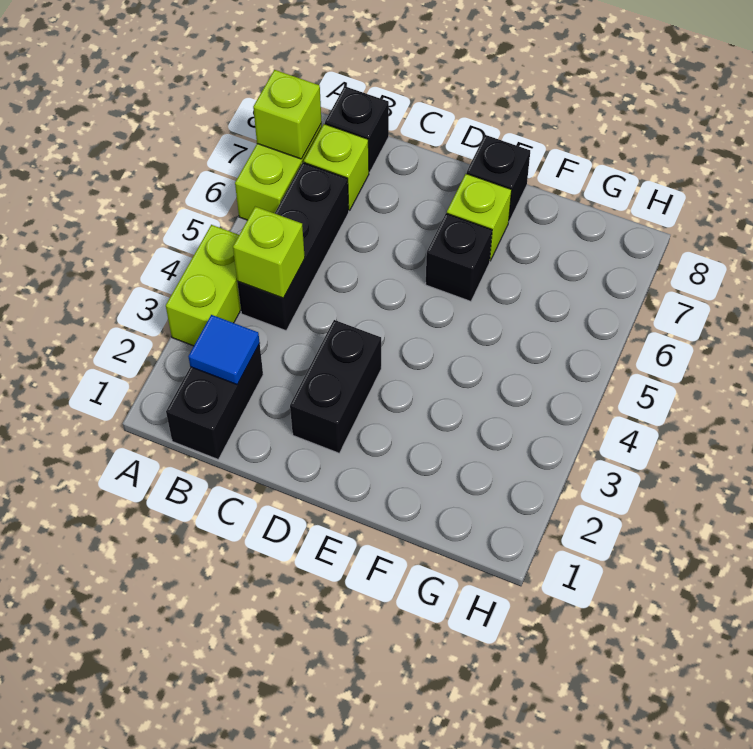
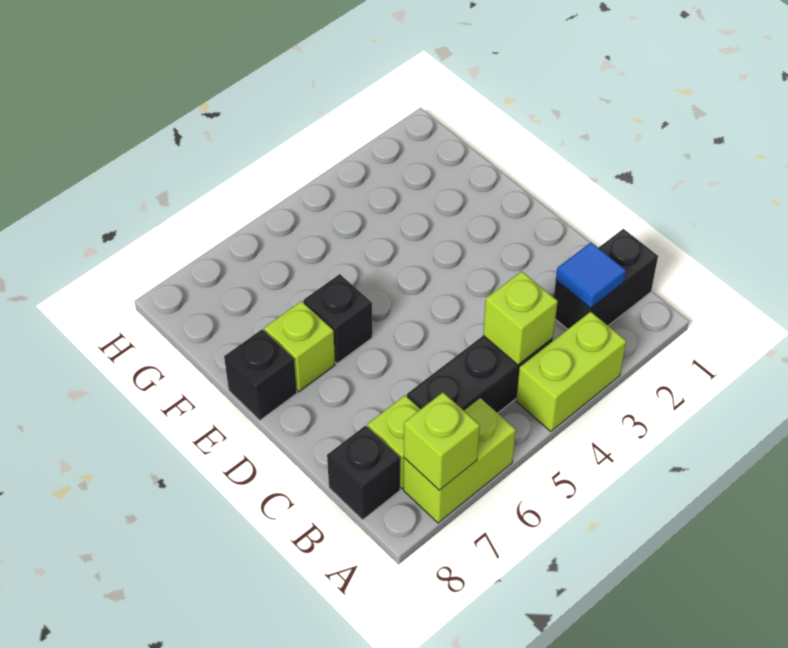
black brick D2:D3 level 1 -> none

